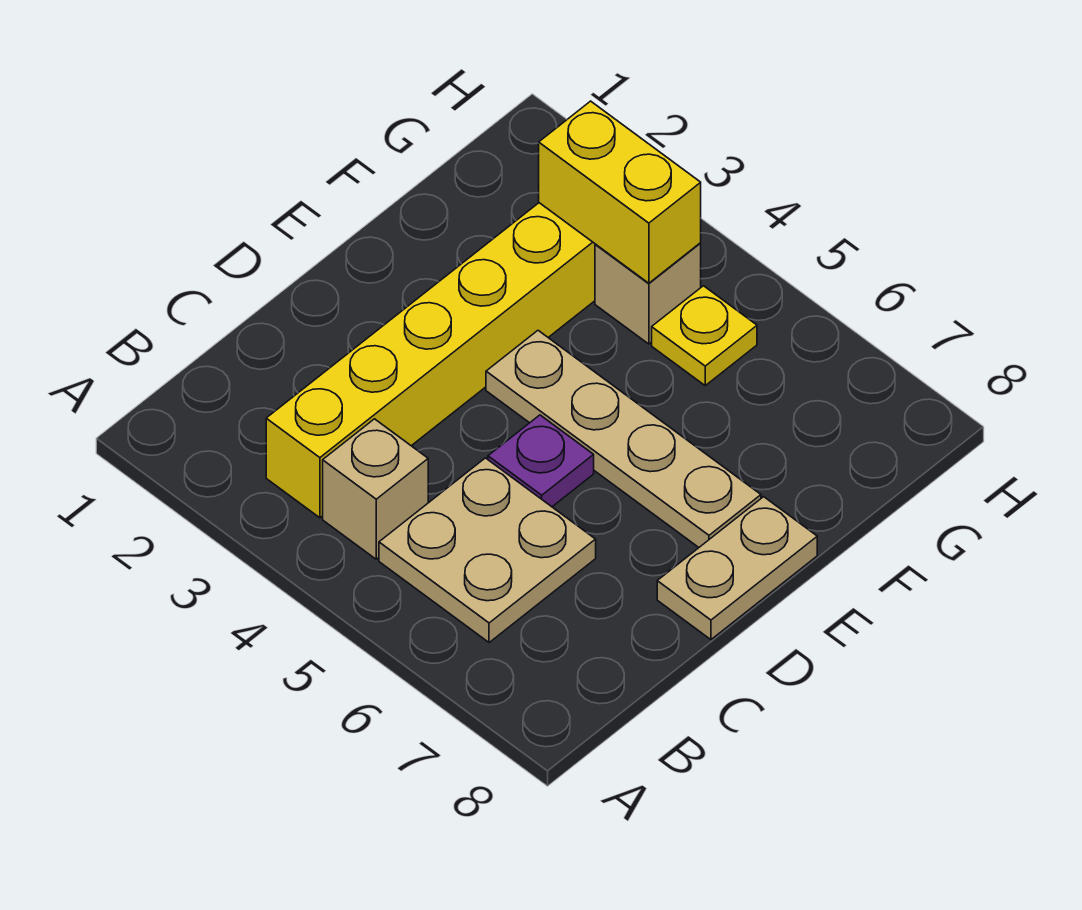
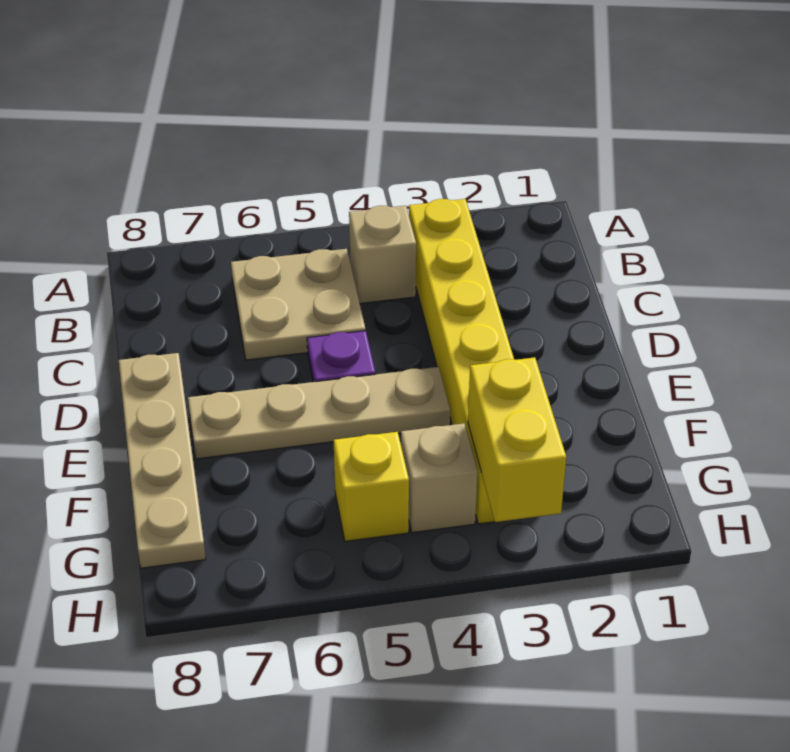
tan plate D8:E8 level 1 -> tan plate D8:G8 level 1
yellow brick G3:G4 level 2 -> yellow brick G3:H3 level 2
yellow plate G5 level 1 -> yellow brick G5 level 1

